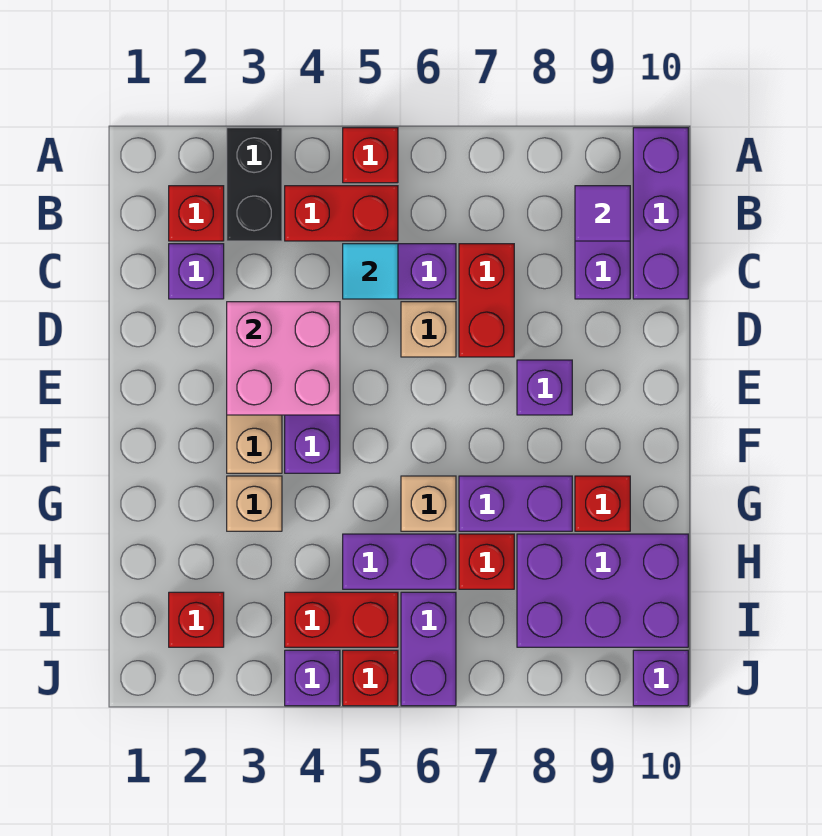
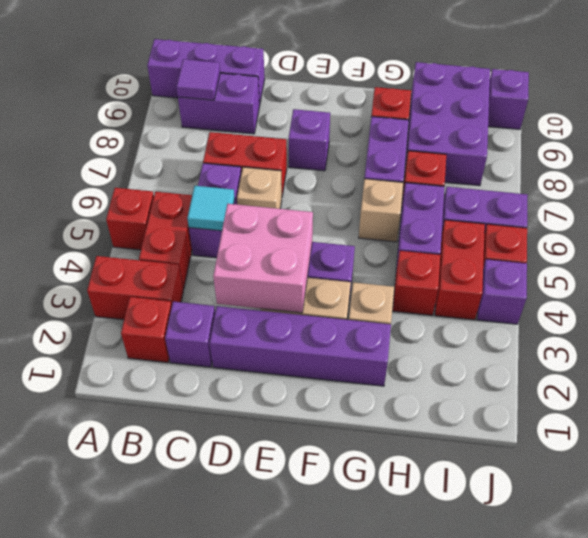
black brick A3:B3 level 1 -> red brick A3:B3 level 1
none -> purple brick D2:G2 level 1
red brick I2 level 1 -> red brick H4 level 1

